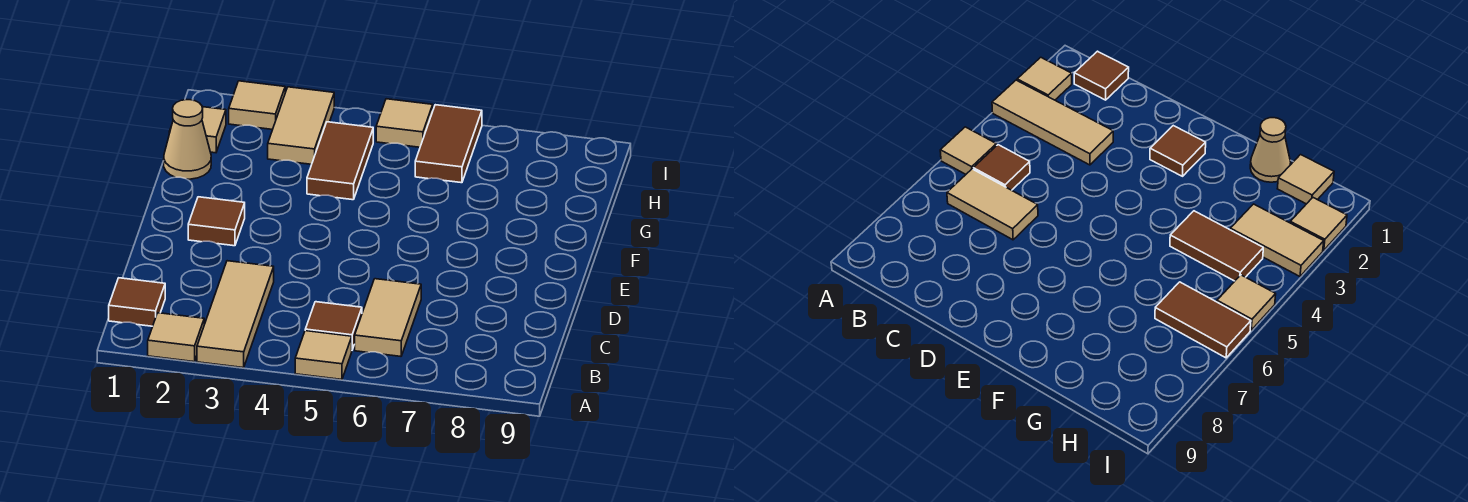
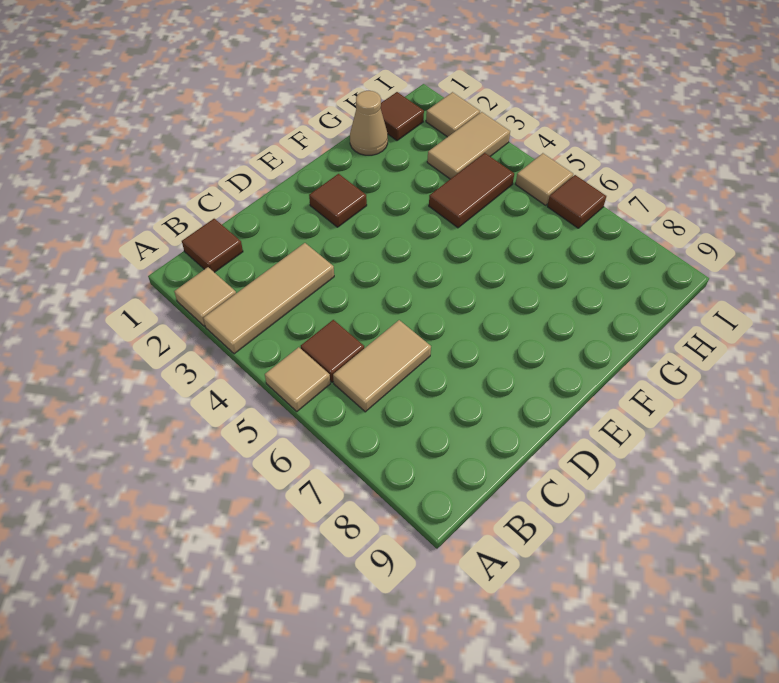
tan tile H1 level 1 -> brown tile H1 level 1
brown tile H6:I6 level 1 -> brown tile I6 level 1

